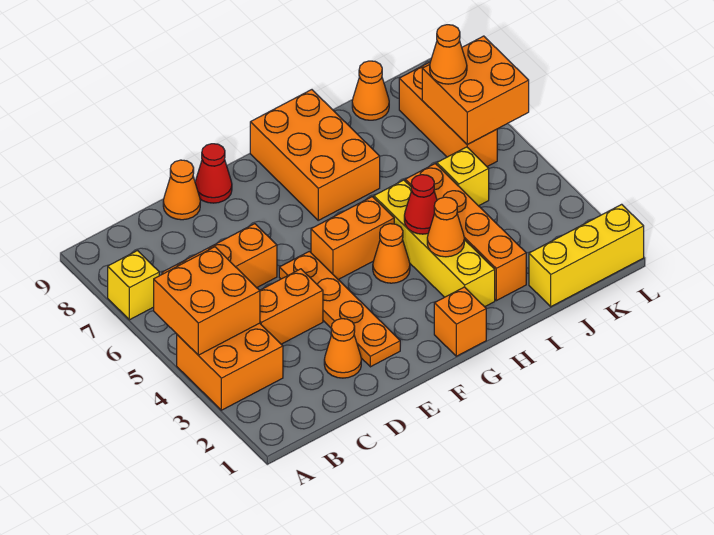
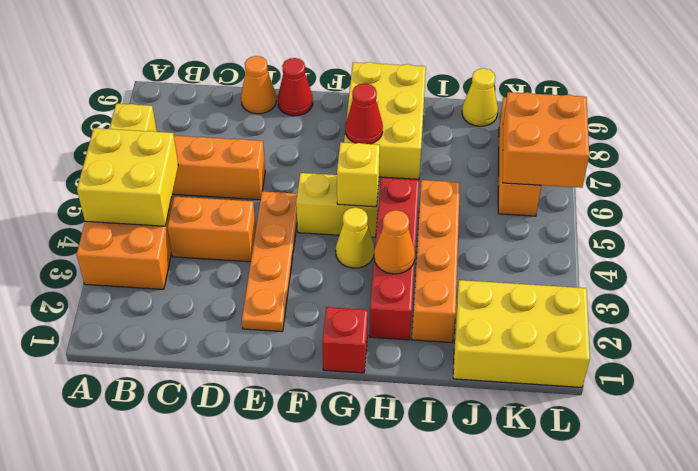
orange brick A4:B5 level 2 -> yellow brick A4:B5 level 2
orange cone D2 level 1 -> none
orange brick F5:G5 level 1 -> yellow brick F5:G5 level 1
orange brick G1 level 1 -> red brick G1 level 1
orange cone G4 level 1 -> yellow cone G4 level 1
orange brick G7:H9 level 1 -> yellow brick G7:H9 level 1
yellow brick H2:H5 level 1 -> red brick H2:H5 level 1
red cone H4 level 2 -> red cone G7 level 2
yellow brick J1:L1 level 1 -> yellow brick J1:L2 level 1
yellow brick J5 level 1 -> yellow brick G5 level 2
orange cone J9 level 1 -> yellow cone J9 level 1
orange cone K7 level 3 -> none

